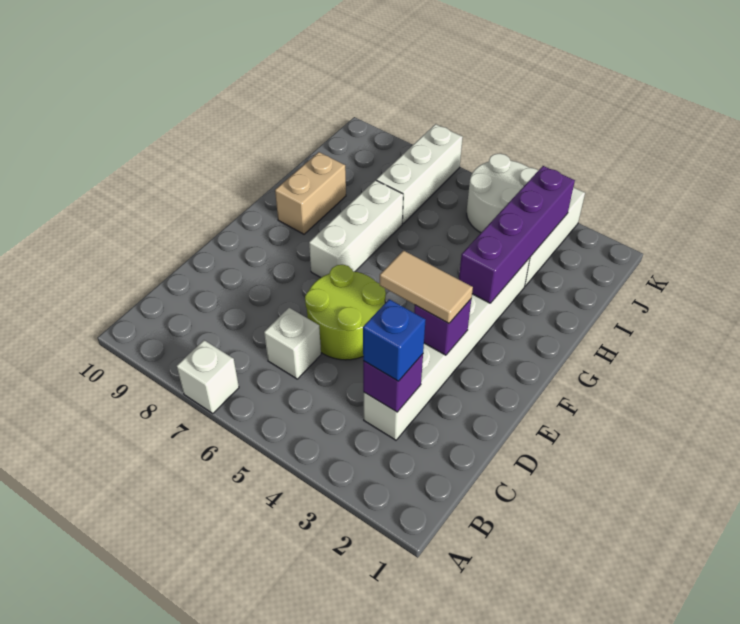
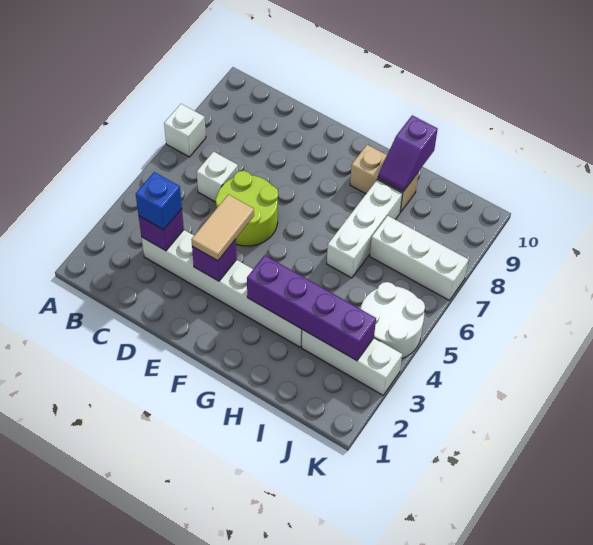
white brick F7:H7 level 1 -> white brick H6:H8 level 1
none -> purple slope H9:H10 level 2 top 10

